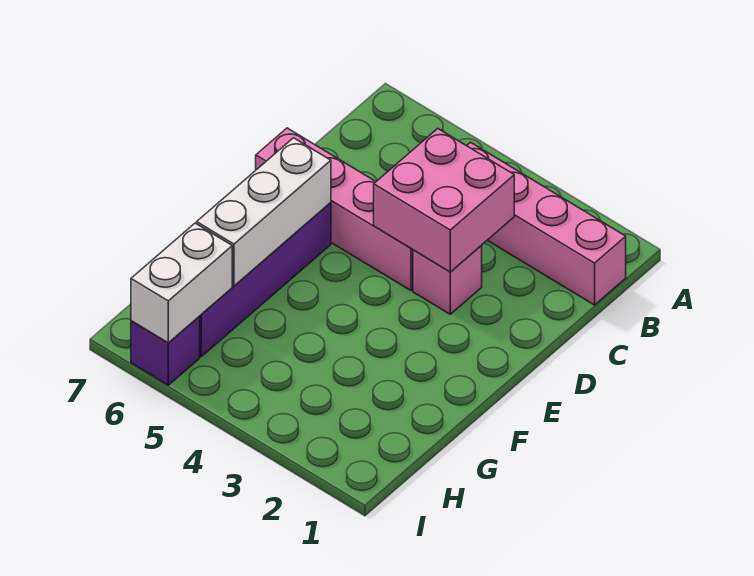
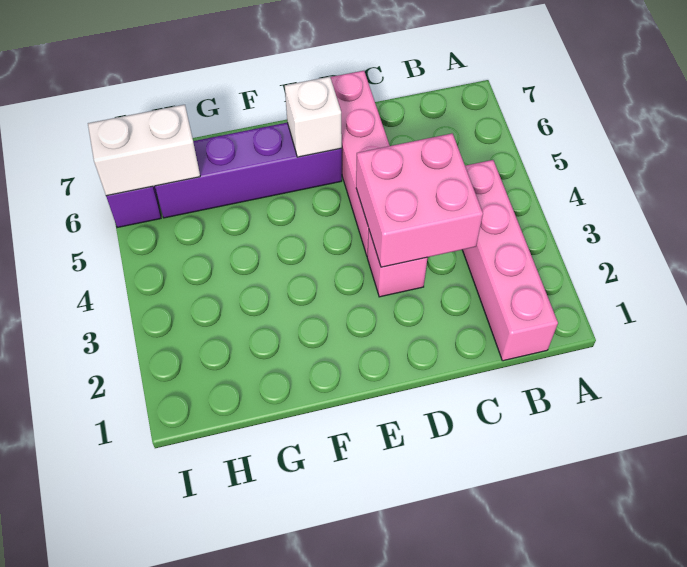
white brick E6:G6 level 2 -> white brick E6 level 2

